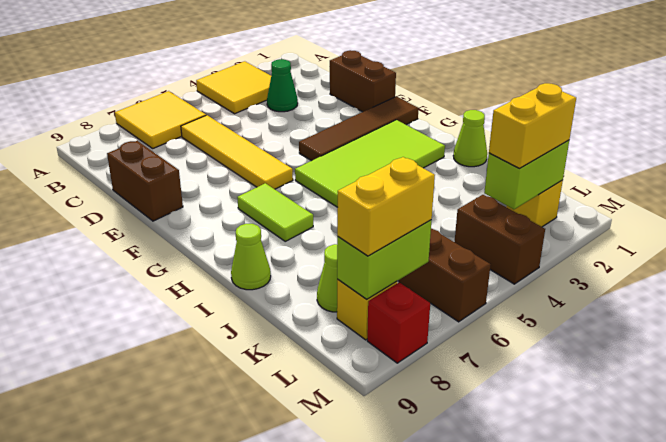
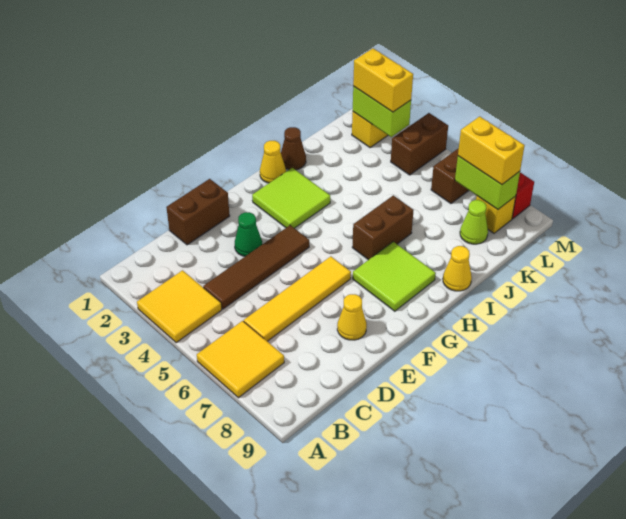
green cone C3 level 1 -> green cone E3 level 1
brown brick D9:E9 level 1 -> brown brick H6:I6 level 1
none -> yellow cone E8 level 1
brown tile F1:F4 level 1 -> brown tile C4:F4 level 1
lime tile G2:H5 level 1 -> lime tile G2:H3 level 1
lime tile G7:H7 level 1 -> lime tile G7:H8 level 1
none -> yellow cone H1 level 1
lime cone I1 level 1 -> brown cone I1 level 1
lime cone I9 level 1 -> yellow cone I9 level 1

